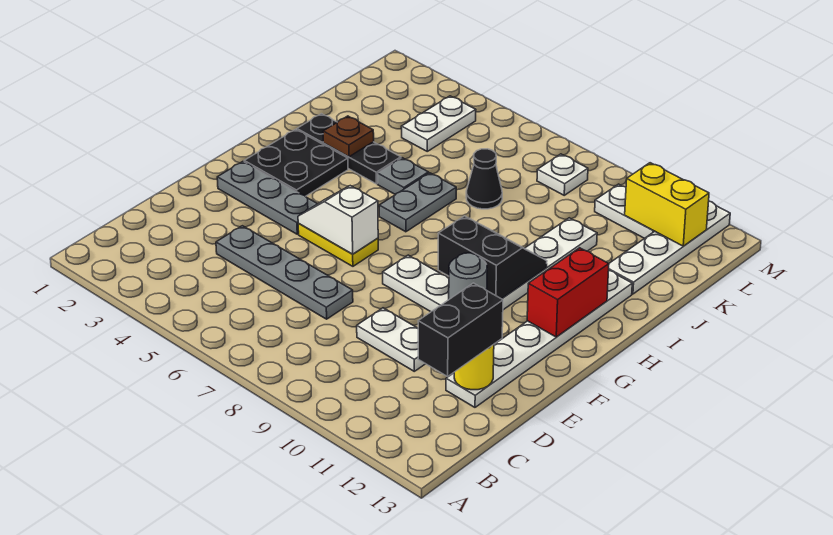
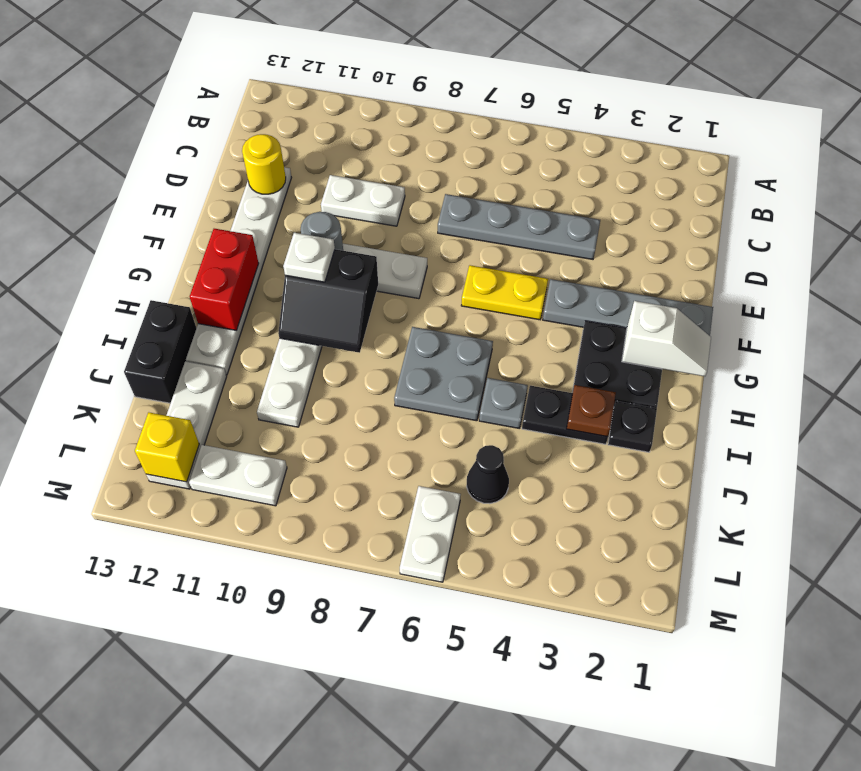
black brick C12:D12 level 3 -> black brick I13:J13 level 1
grey plate F2:F4 level 1 -> grey plate F1:F4 level 1
white slope F5:F6 level 2 top 6 -> white slope G1:G2 level 2 top 2
grey plate H6:I6 level 1 -> grey plate H6:I7 level 1
black cone J7 level 1 -> black cone K5 level 1
white plate J12:M12 level 1 -> white plate J12:L12 level 1
white plate K4:L4 level 1 -> white plate L6:M6 level 1
white plate L8 level 1 -> white plate G10 level 3
yellow brick L11:L12 level 2 -> yellow brick L12 level 2

